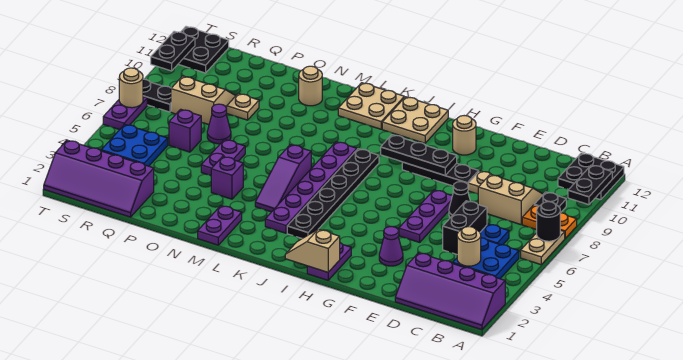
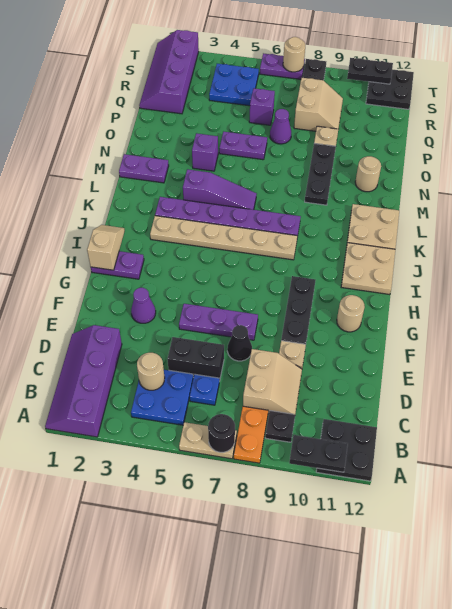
black plate G9:I9 level 2 -> black plate M9:O9 level 1
black plate J3:J8 level 1 -> tan plate J3:J8 level 1
purple slope L4:L6 level 1 top 6 -> purple slope L4:L6 level 1 top 4

